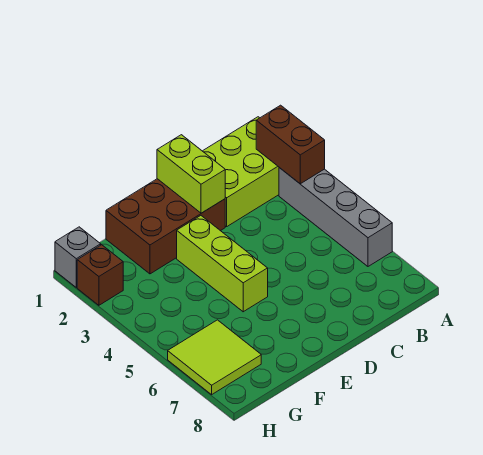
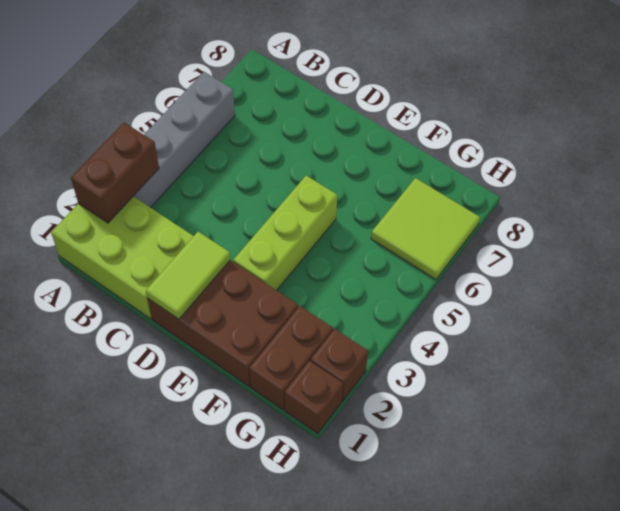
lime brick D1:D2 level 2 -> lime tile D1:D2 level 2
none -> brown brick G1:G2 level 1
grey brick H1 level 1 -> brown brick H1 level 1

